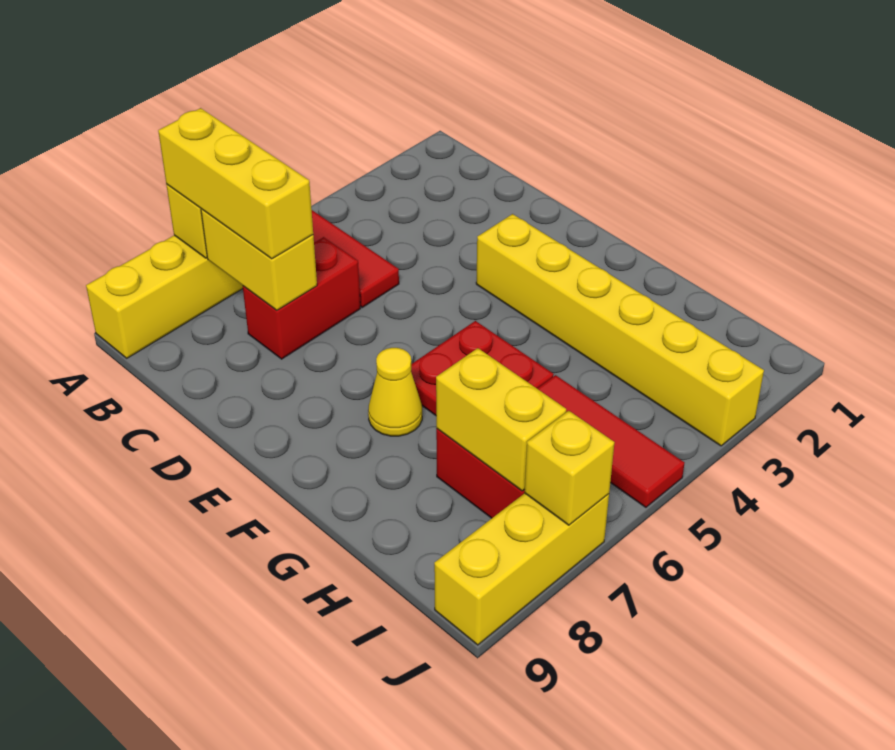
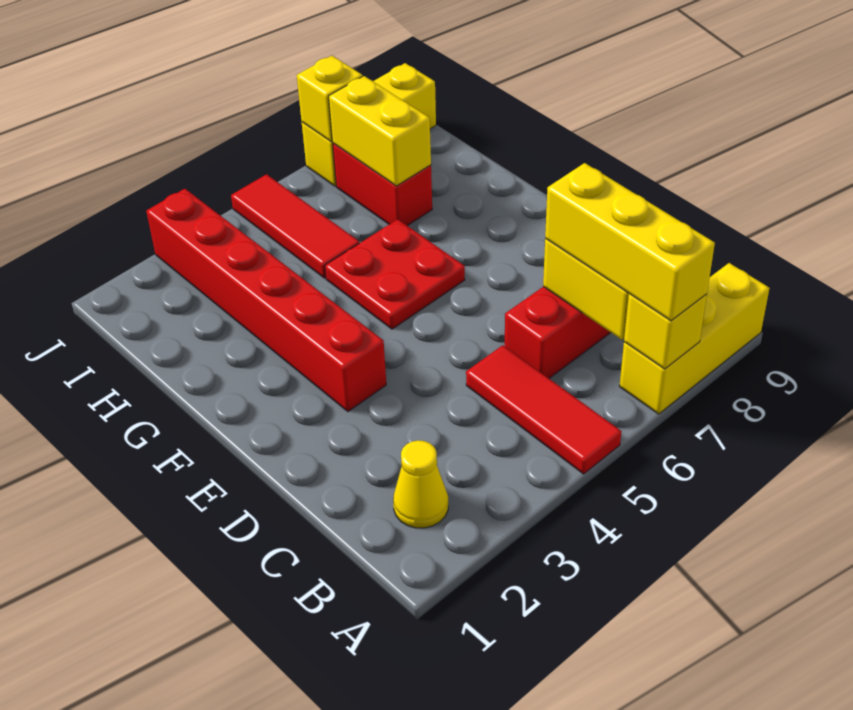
yellow brick E3:J3 level 1 -> red brick E3:J3 level 1
yellow cone F7 level 1 -> yellow cone B2 level 1

